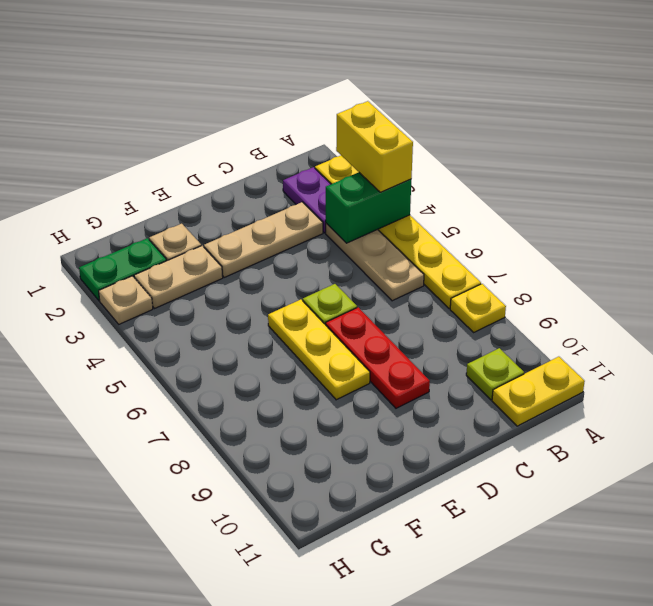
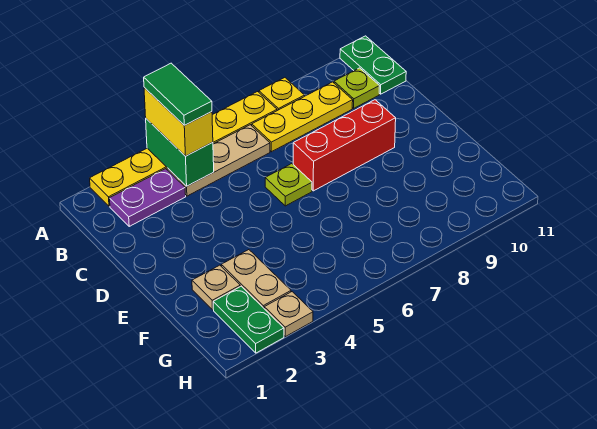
yellow brick A3:A4 level 3 -> yellow brick A4:B4 level 3
none -> green tile A4:B4 level 4
yellow plate A11:B11 level 1 -> green plate A11:B11 level 1
tan plate C3:E3 level 1 -> none
red plate D7:D9 level 1 -> red brick D7:D9 level 1
yellow plate E6:E8 level 1 -> yellow plate B7:B9 level 1

